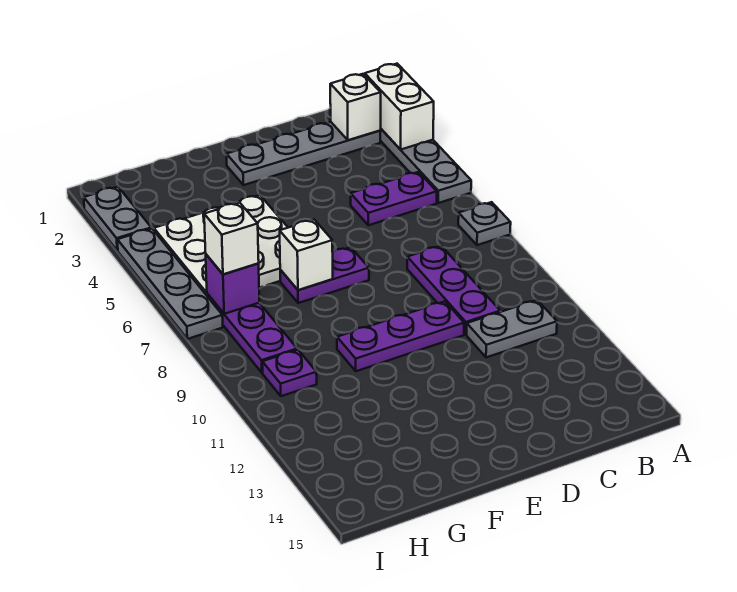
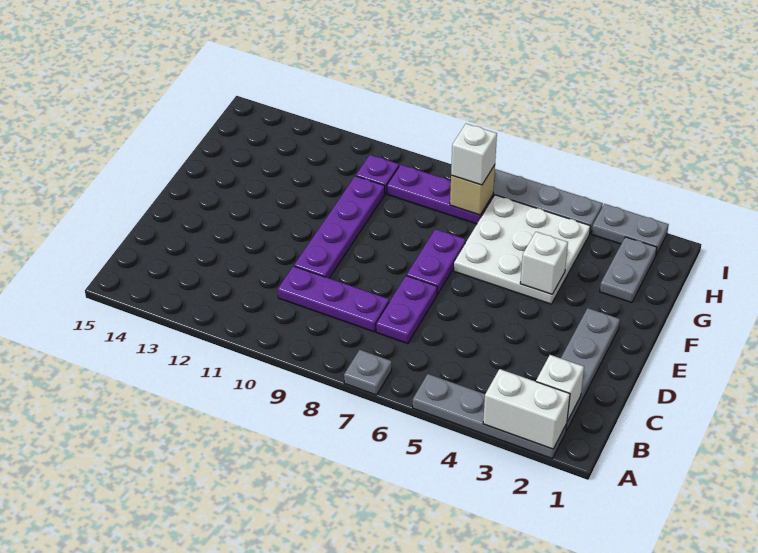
purple plate B5:C5 level 1 -> purple plate C7:D7 level 1
grey plate B11:C11 level 1 -> grey plate G2:H2 level 1
purple plate D10:F10 level 1 -> purple plate D10:G10 level 1
white brick F7 level 2 -> white brick F4 level 2
purple brick H7 level 2 -> tan brick H7 level 2

